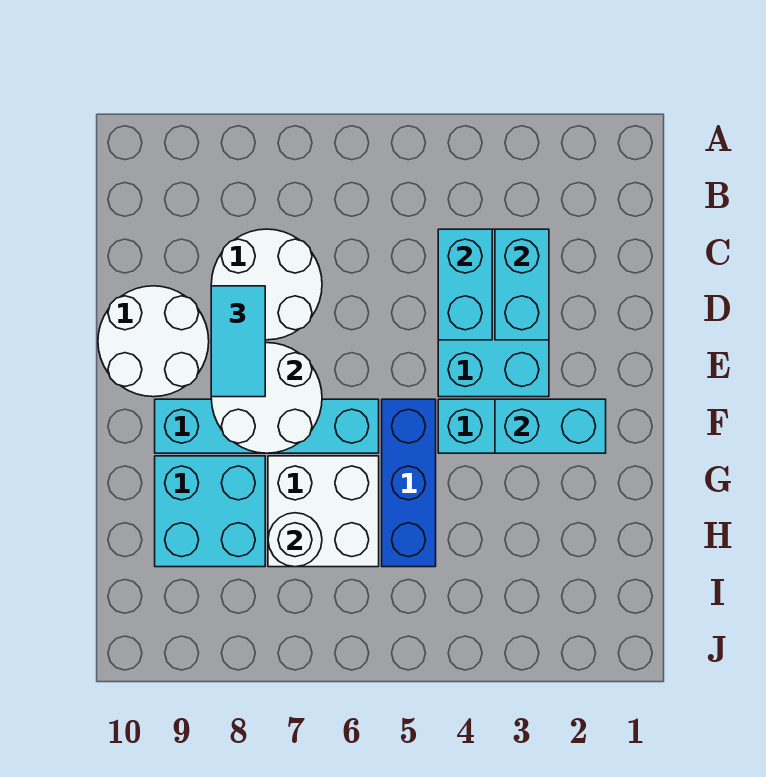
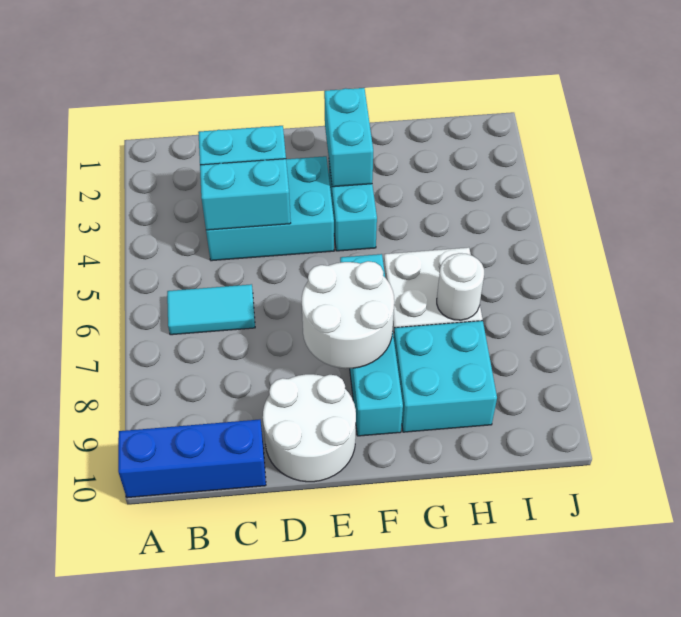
white round brick C7:D8 level 1 -> none
cyan tile D8:E8 level 3 -> cyan tile B6:C6 level 1
blue brick F5:H5 level 1 -> blue brick A10:C10 level 1

